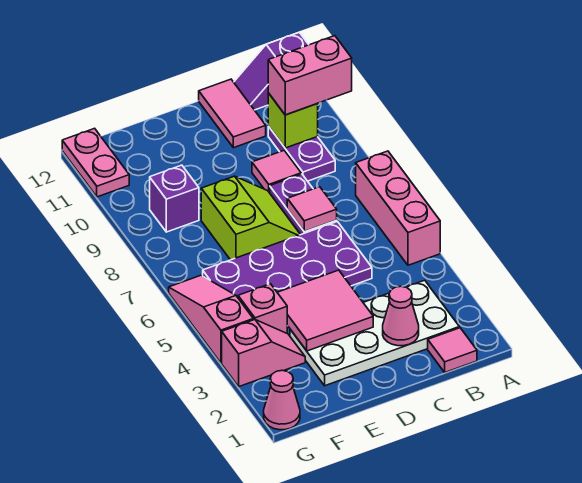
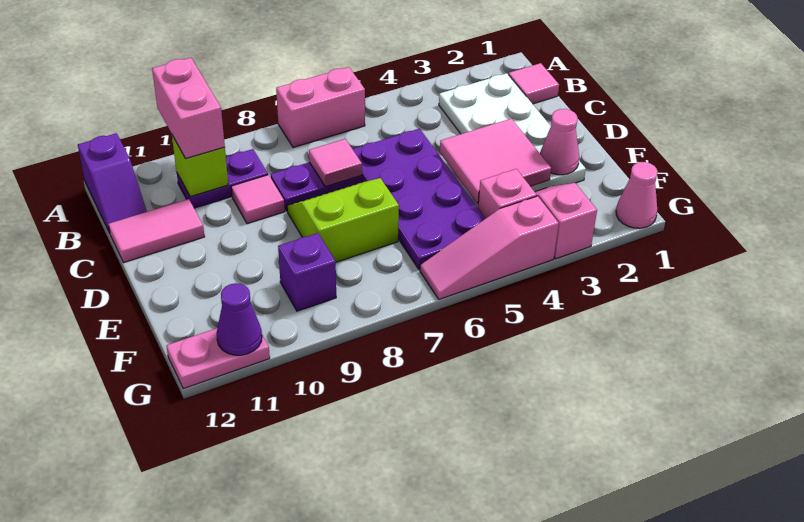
pink brick A5:A7 level 1 -> pink brick A6:A7 level 1
pink cone C2 level 2 -> pink cone E2 level 2
none -> purple cone G11 level 2

